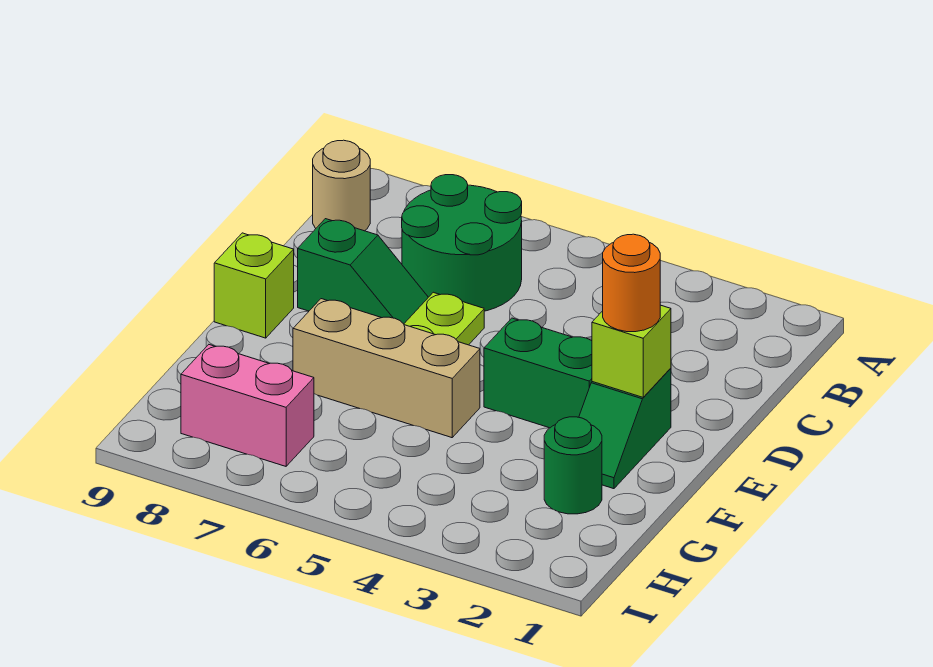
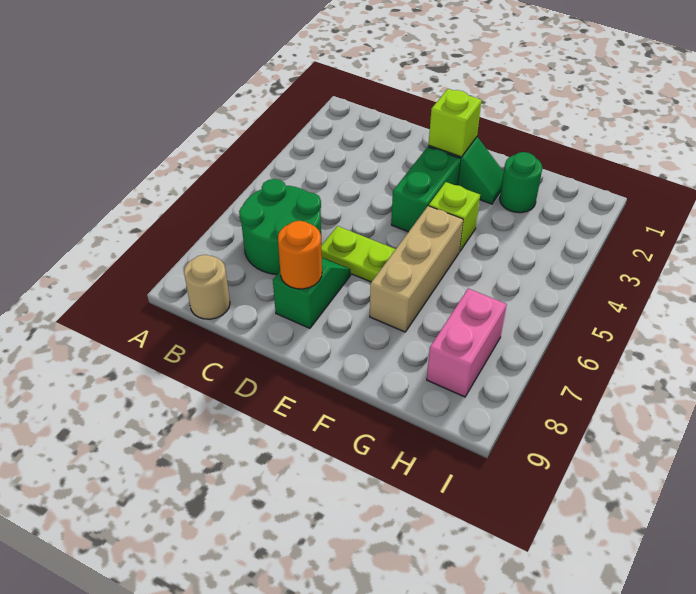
orange round brick E2 level 3 -> orange round brick D8 level 2
lime brick E9 level 1 -> lime brick F4 level 1

